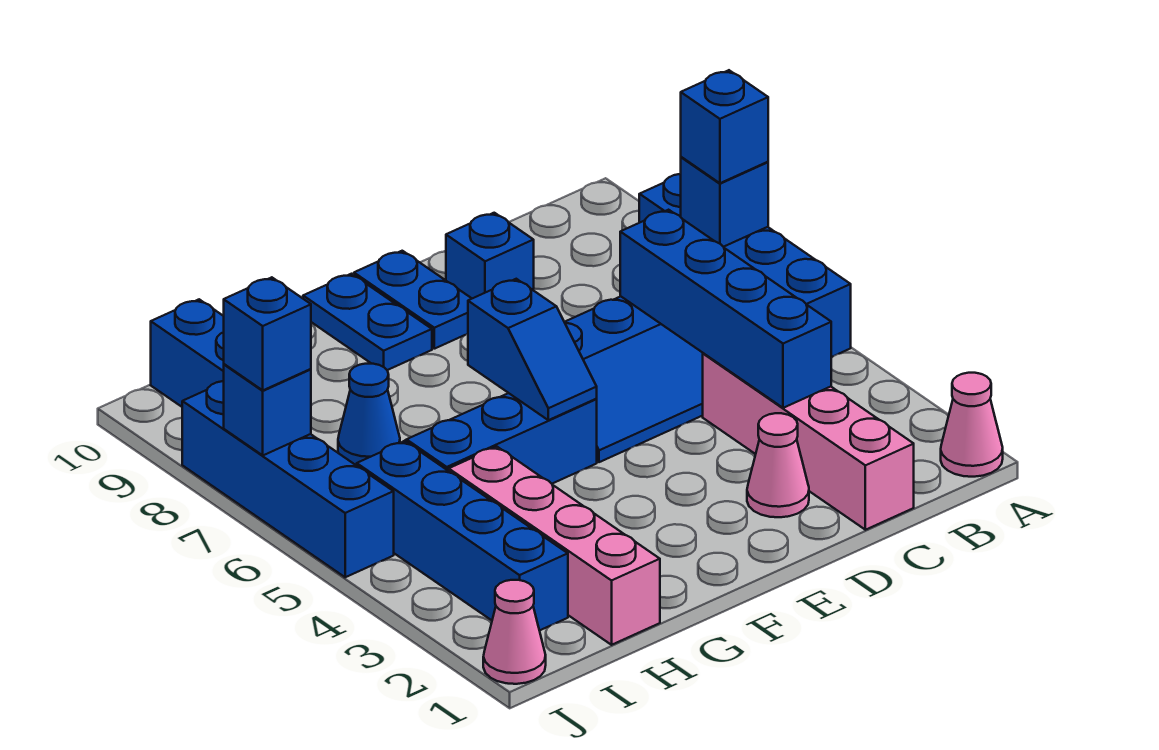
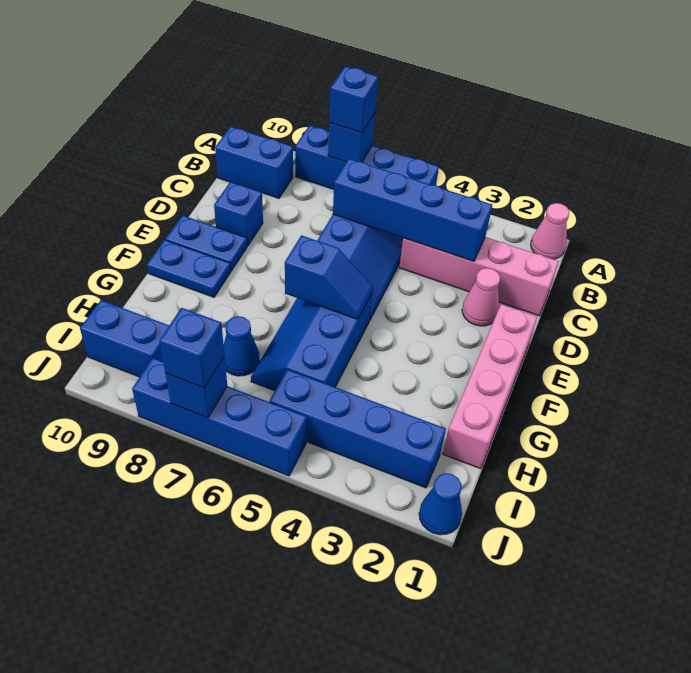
none -> blue brick B9:B10 level 1
pink brick H1:H4 level 1 -> pink brick E1:H1 level 1
pink cone J1 level 1 -> blue cone J1 level 1

